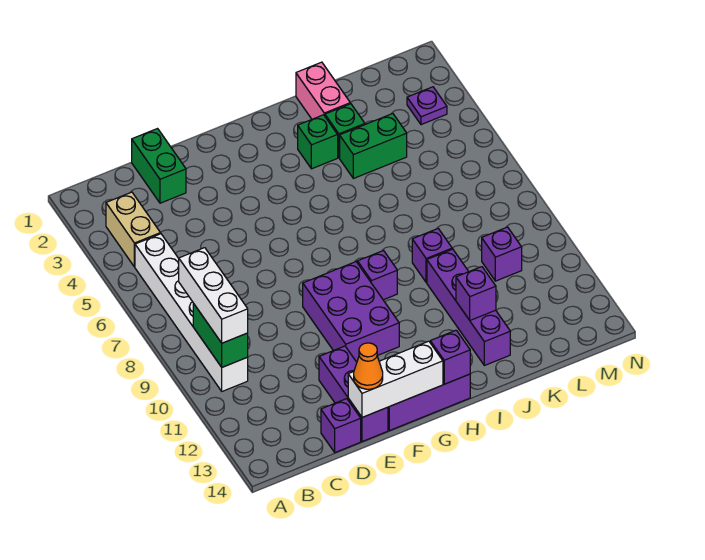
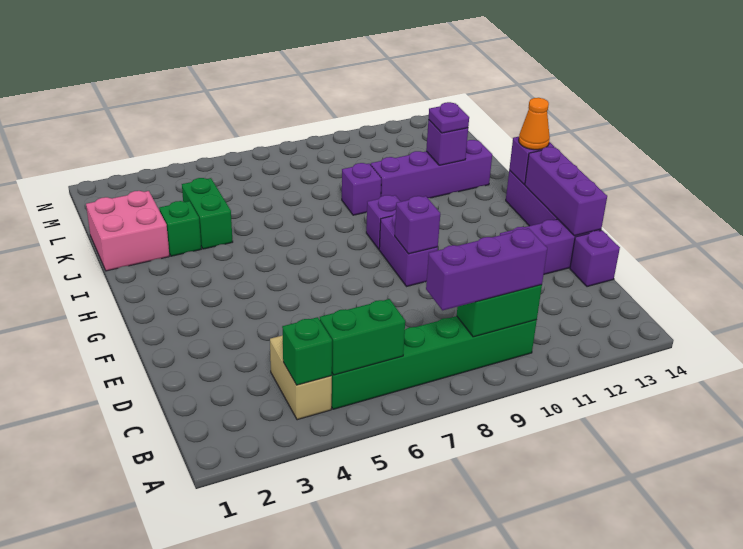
tan brick B3:B4 level 1 -> tan brick B4:C4 level 1
white brick B5:B10 level 1 -> green brick B5:B10 level 1
white brick B8:B10 level 3 -> purple brick B8:B10 level 3
green brick D1:D2 level 1 -> green brick B5:B6 level 2
white brick E14:G14 level 2 -> purple brick E14:G14 level 2
orange cone E14 level 3 -> orange cone H14 level 3
purple brick F9:G11 level 1 -> purple brick F9:G9 level 1
green brick I3 level 1 -> green brick B4 level 2
pink brick J1:J2 level 1 -> pink brick J1:K2 level 1
purple brick L10 level 1 -> purple brick F9 level 2
purple plate M3 level 1 -> purple plate J12 level 3

